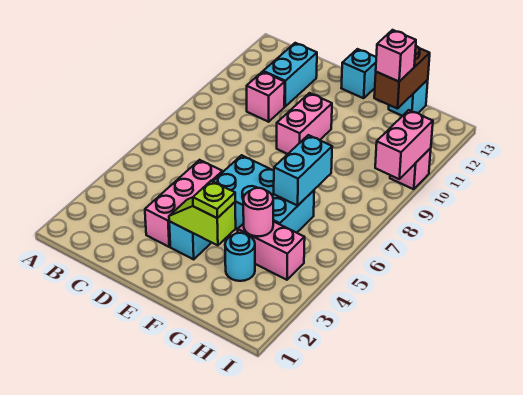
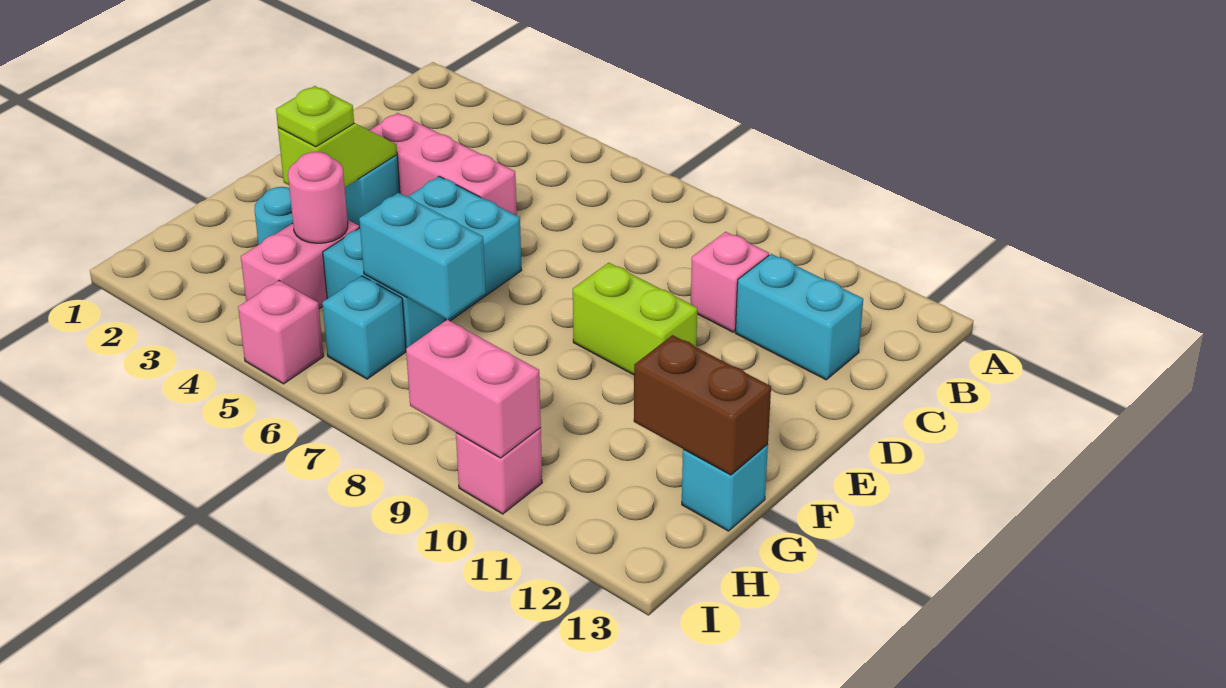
pink brick E9:E10 level 1 -> lime brick E9:E10 level 1
cyan brick E13 level 1 -> cyan brick H6 level 1
pink brick G12 level 3 -> pink brick I5 level 1

